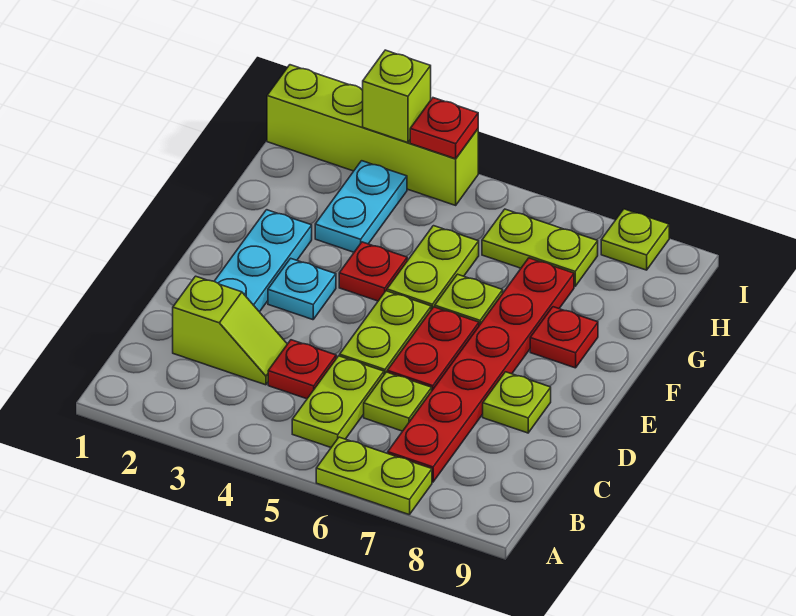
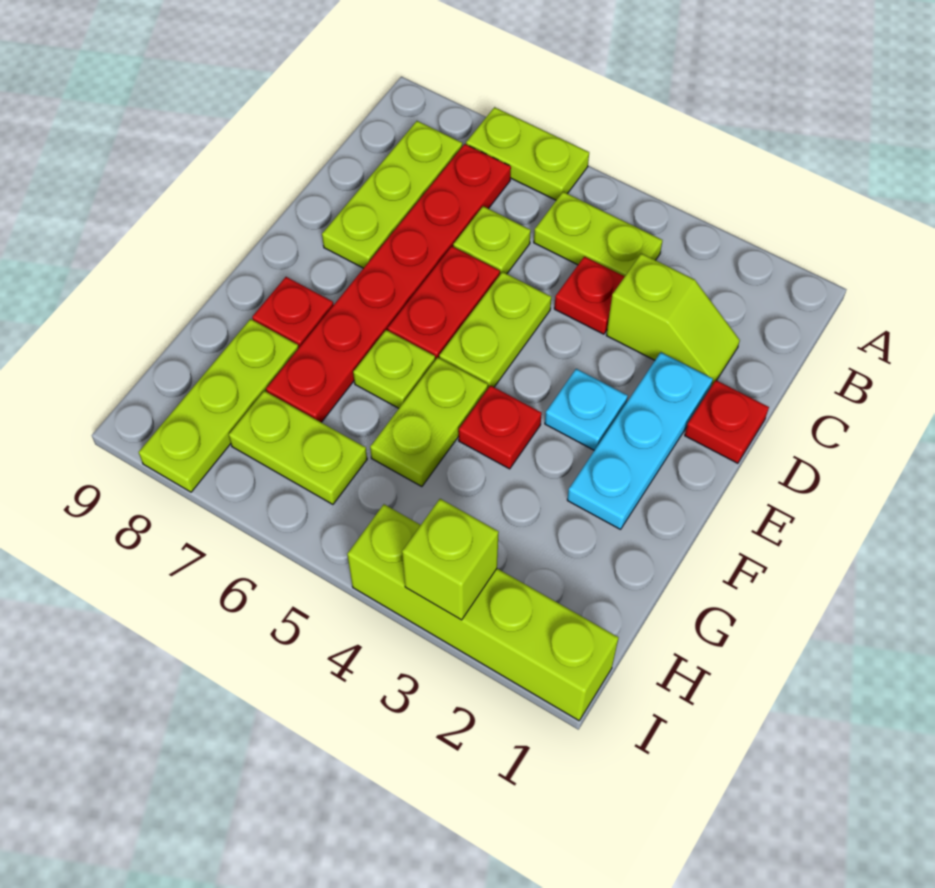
lime plate B5:C5 level 1 -> lime plate B4:B5 level 1
lime slope C2:C3 level 1 top 2 -> lime slope C2:C3 level 1 top 3
lime plate D8 level 1 -> lime plate B8:D8 level 1
cyan plate G3:H3 level 1 -> none
red plate I4 level 2 -> red plate D1 level 1
lime plate I8 level 1 -> lime plate G8:I8 level 1

